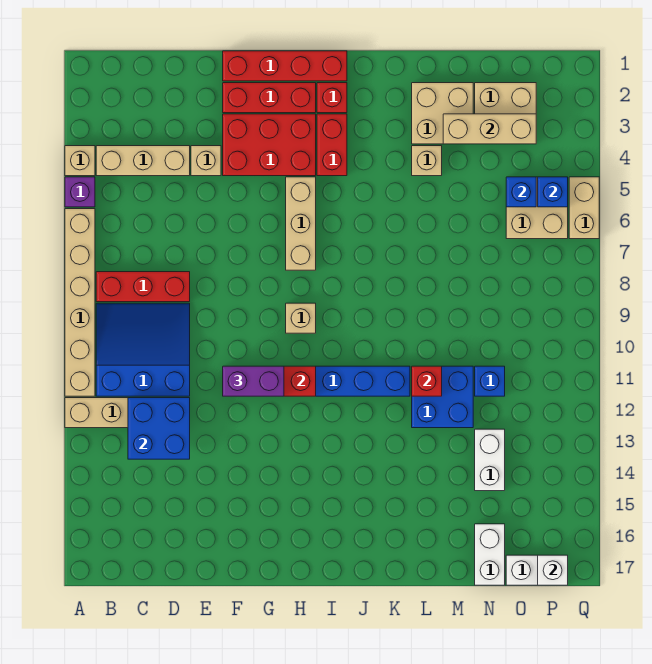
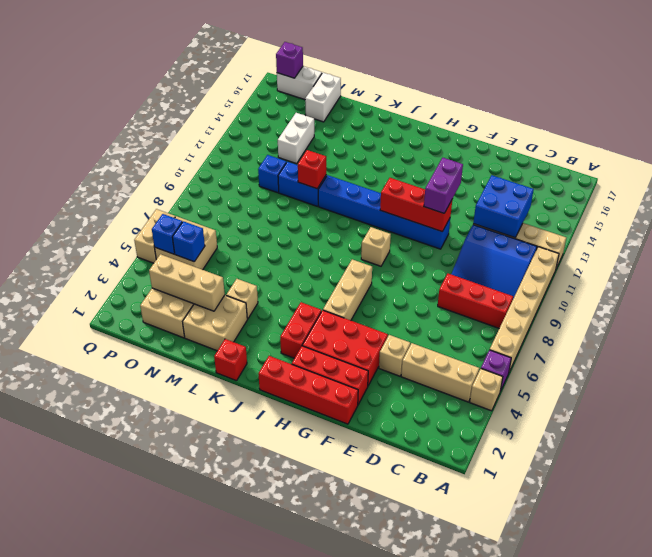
purple brick F11:G11 level 3 -> purple brick F11:F12 level 3
red brick I2 level 1 -> red brick K1 level 1
blue brick L11:M12 level 1 -> blue brick L11:M11 level 1
white brick P17 level 2 -> purple brick P17 level 2

